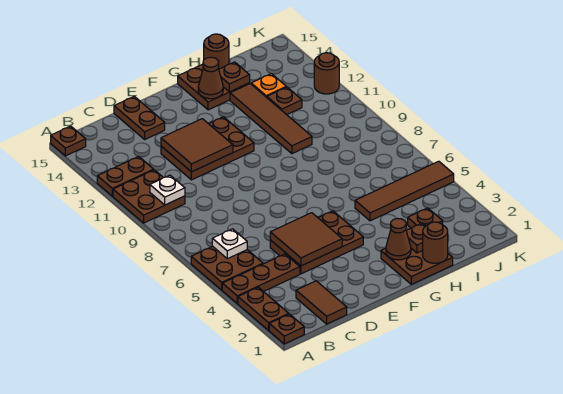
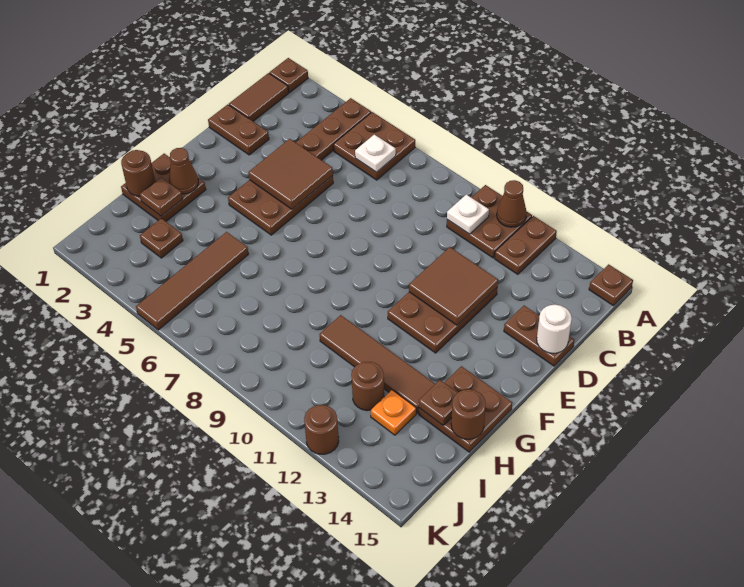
brown plate A2:A3 level 1 -> brown plate D1:D2 level 1
brown tile C1:C2 level 1 -> brown tile B1:C1 level 1
none -> white round brick D15 level 2
brown cone G14 level 2 -> brown cone A11 level 2
brown plate I12 level 1 -> brown round brick I12 level 1

